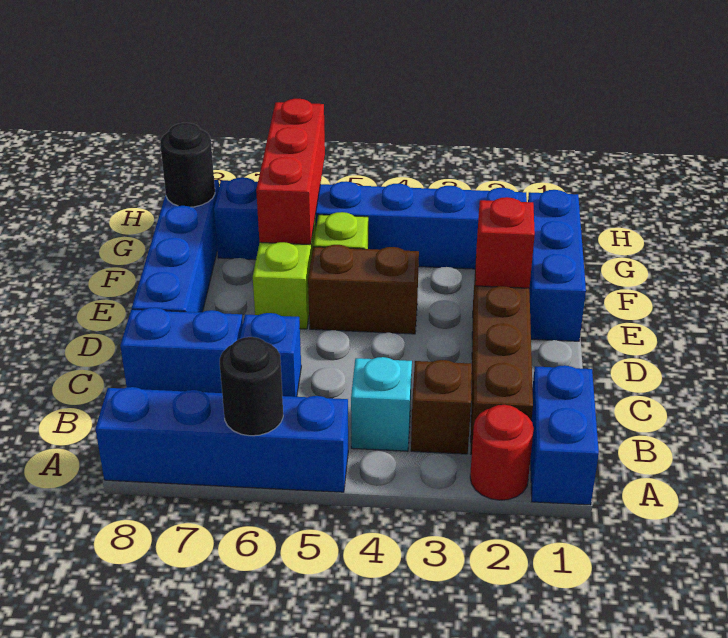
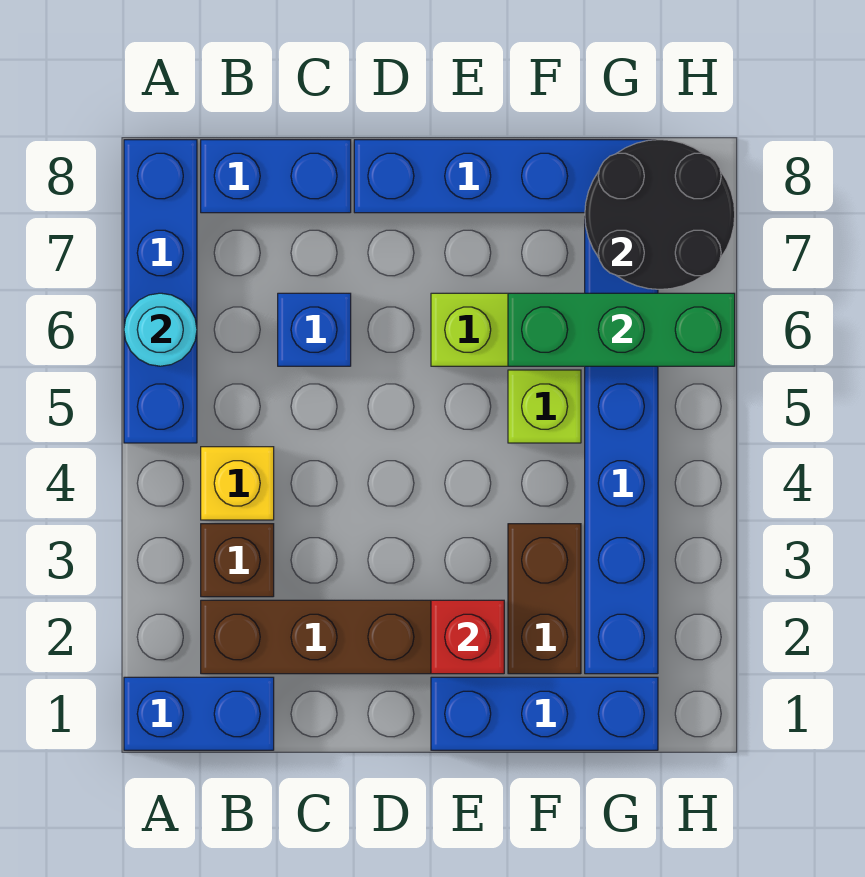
red round brick A2 level 1 -> none
black round brick A6 level 2 -> cyan round brick A6 level 2
cyan brick B4 level 1 -> yellow brick B4 level 1
blue brick C7:C8 level 1 -> blue brick B8:C8 level 1
brown brick E4:E5 level 1 -> brown brick F2:F3 level 1
red brick F6:H6 level 2 -> green brick F6:H6 level 2
black round brick G8 level 2 -> black round brick G7:H8 level 2

